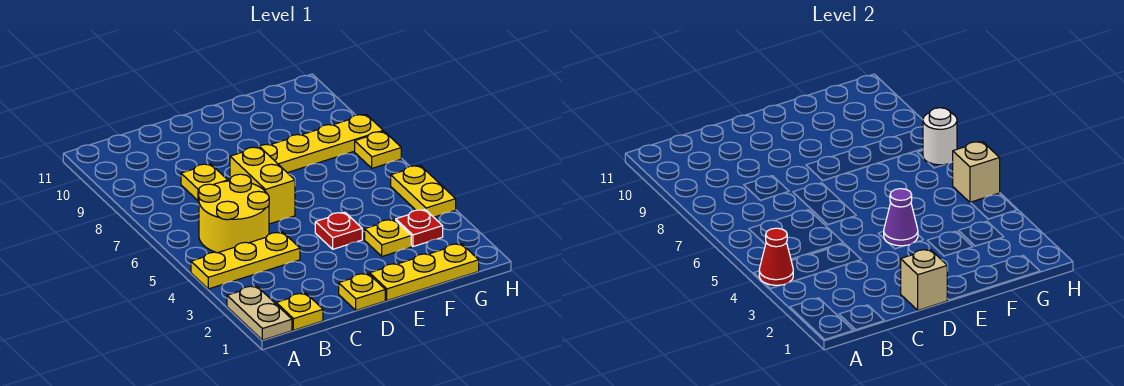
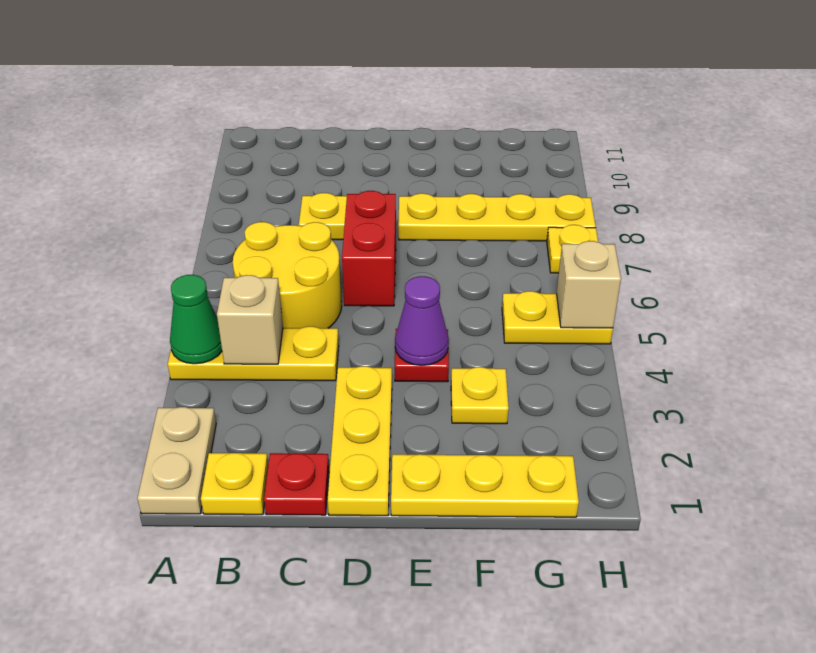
red cone A4 level 2 -> green cone A4 level 2
yellow plate D1 level 1 -> yellow plate D1:D3 level 1
tan brick D1 level 2 -> tan brick B4 level 2
yellow brick D6:D7 level 1 -> red brick D6:D7 level 1
red plate G3 level 1 -> red plate C1 level 1
yellow plate H4:H5 level 1 -> yellow plate G5:H5 level 1
white round brick H7 level 2 -> none

